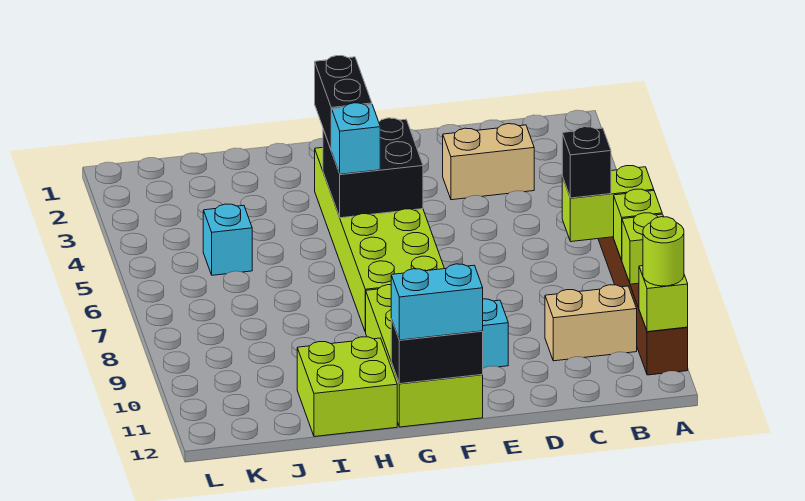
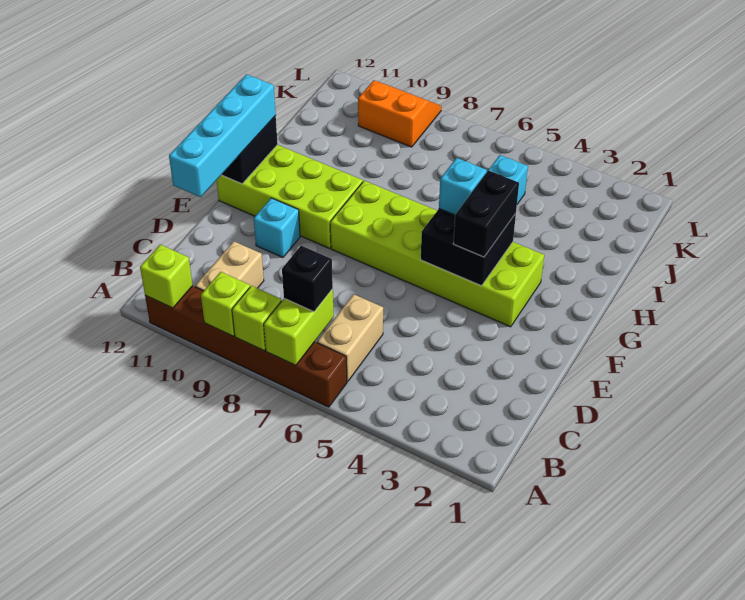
lime round brick A11 level 3 -> none
tan brick C3:D3 level 1 -> tan brick B6:C6 level 1
cyan brick F12:G12 level 3 -> cyan brick D12:G12 level 3
black brick G3:G4 level 3 -> black brick F4:G4 level 3
lime brick H11:I12 level 1 -> none
none -> orange slope K9:L10 level 1 top K

